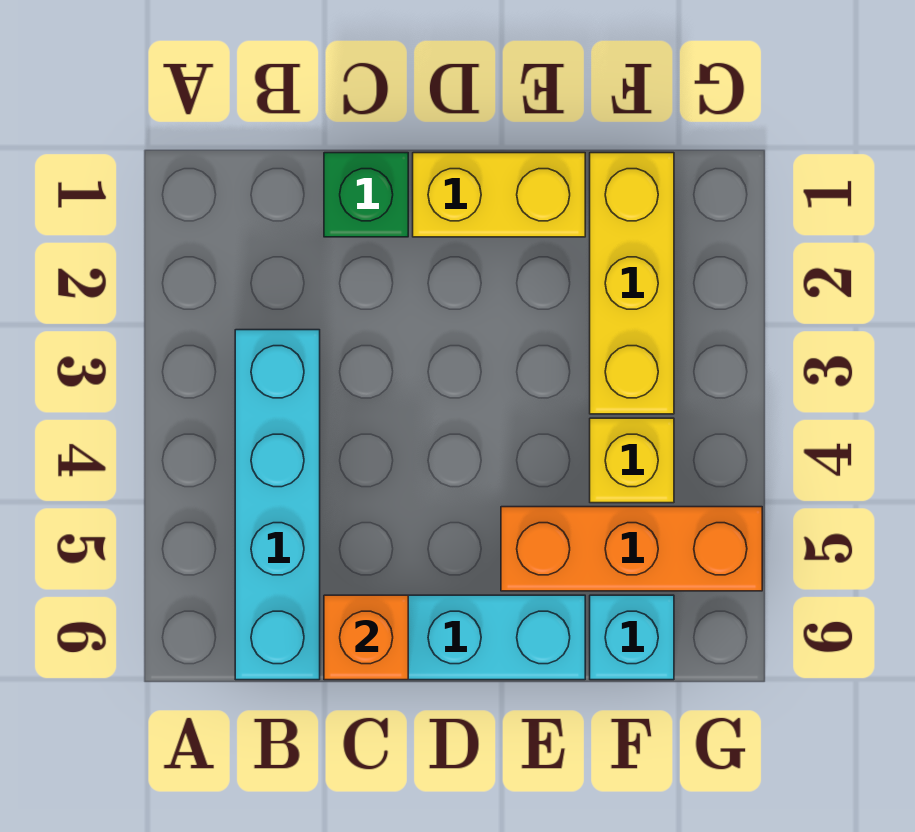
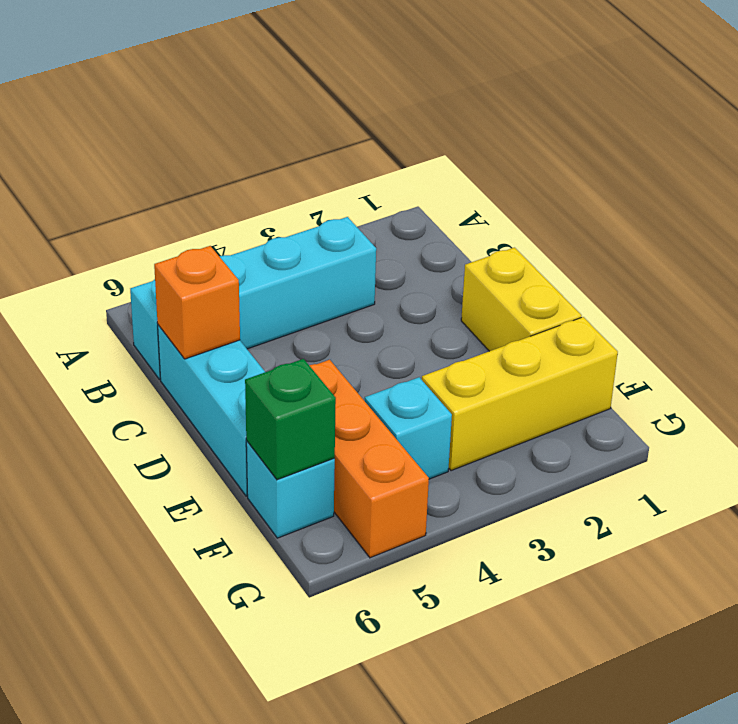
green brick C1 level 1 -> green brick F6 level 2
yellow brick F4 level 1 -> cyan brick F4 level 1

